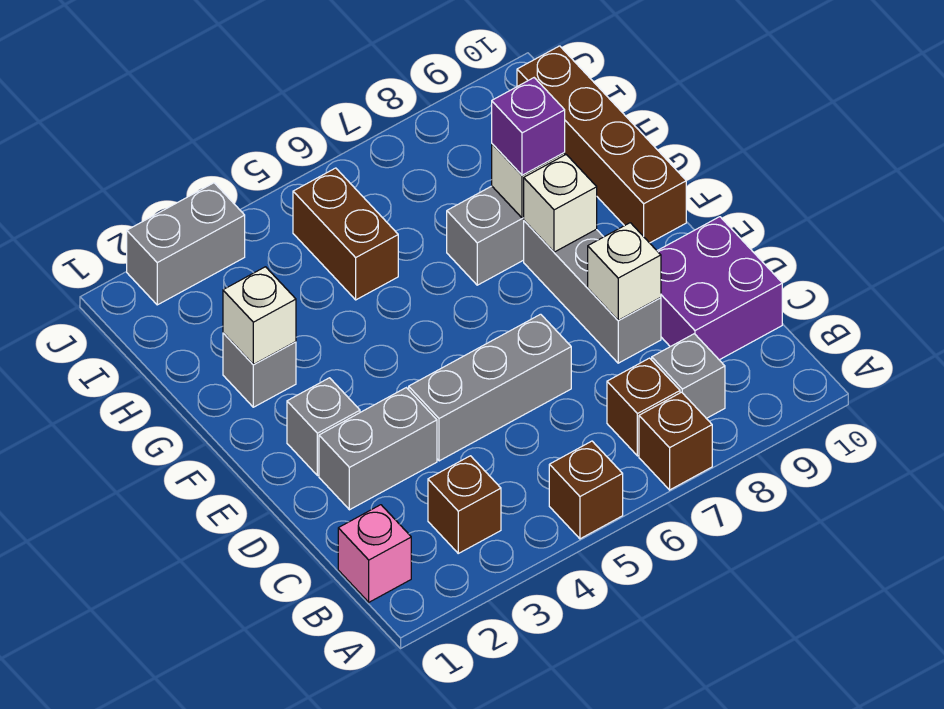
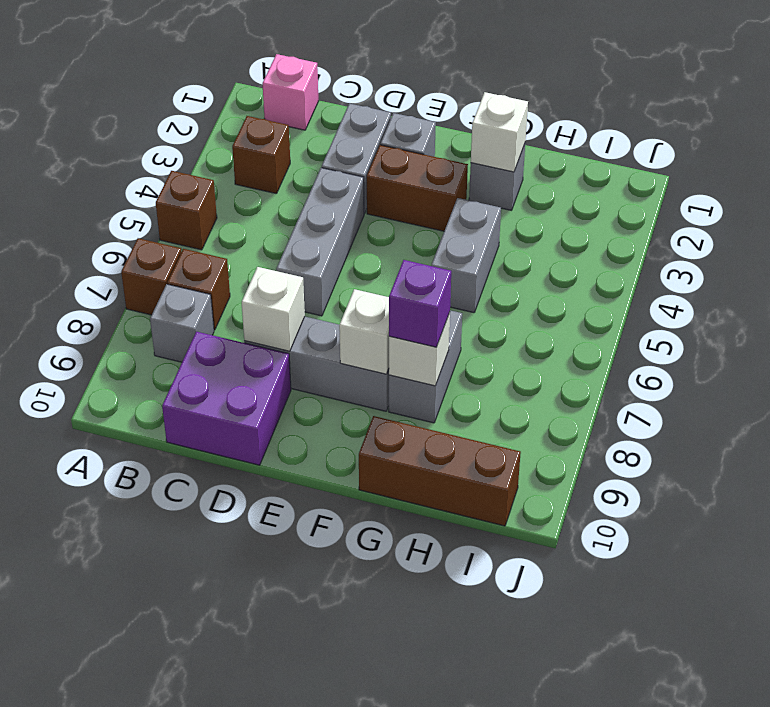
brown brick F10:I10 level 1 -> brown brick G10:I10 level 1
brown brick H5:I5 level 1 -> brown brick E3:F3 level 1
grey brick J2:J3 level 1 -> grey brick G4:G5 level 1

